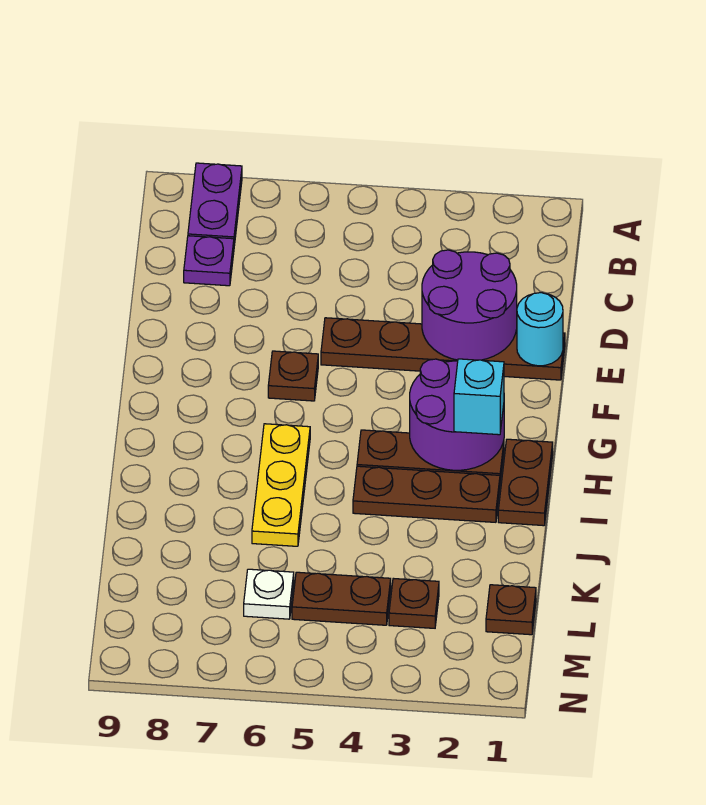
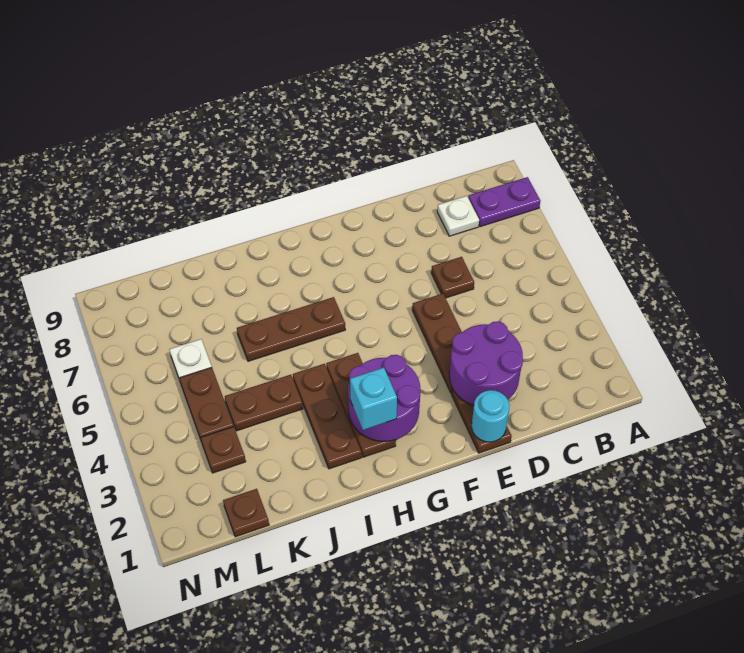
purple plate C8 level 1 -> white plate C8 level 1
brown plate F6 level 1 -> brown plate D6 level 1
brown plate H1:I1 level 1 -> brown plate J4:K4 level 1
yellow plate H6:J6 level 1 -> brown plate H6:J6 level 1

